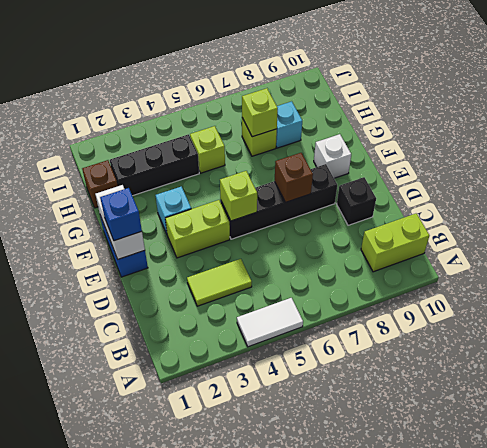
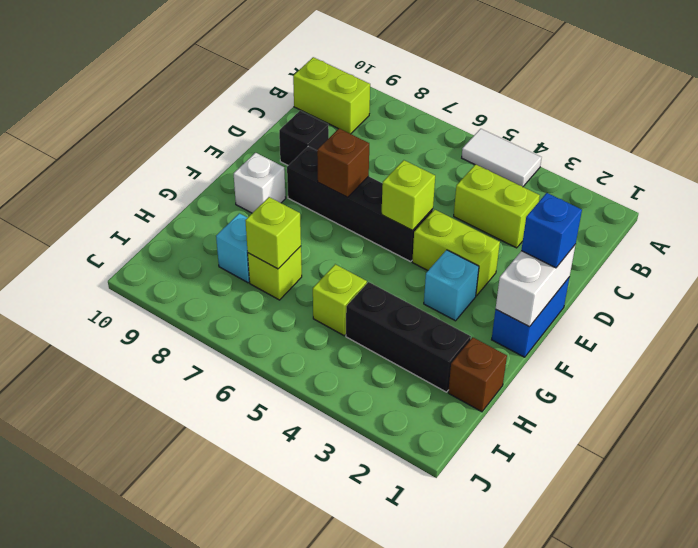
lime tile C3:C4 level 1 -> lime brick C3:C4 level 1

